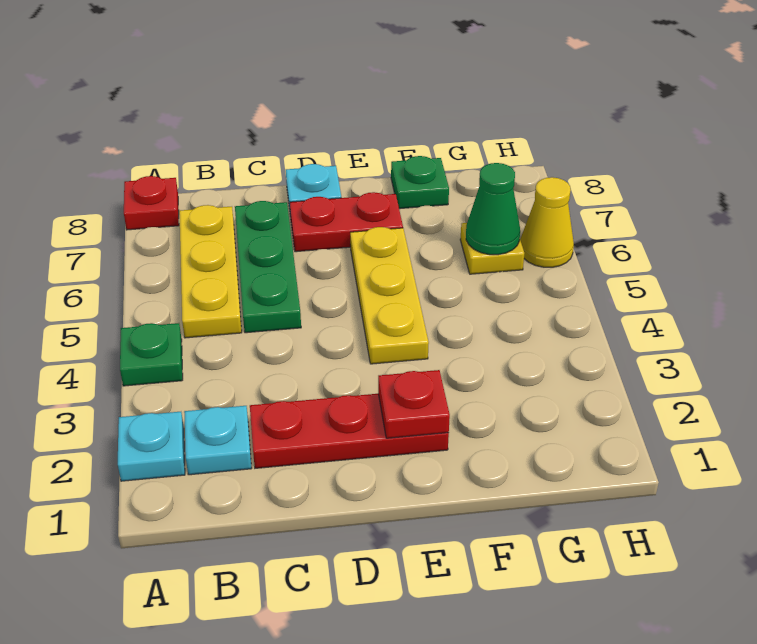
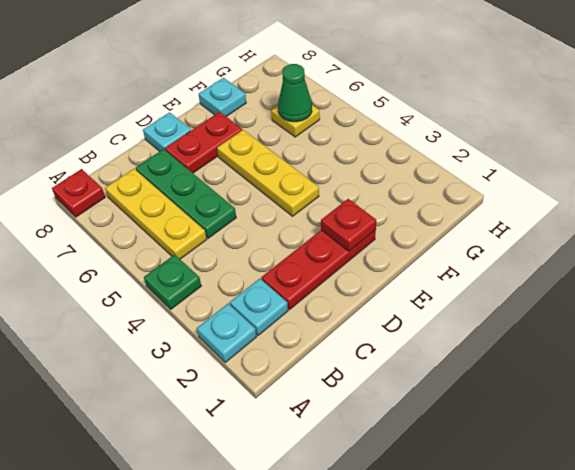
green plate F8 level 1 -> cyan plate F8 level 1
yellow cone H6 level 1 -> none

